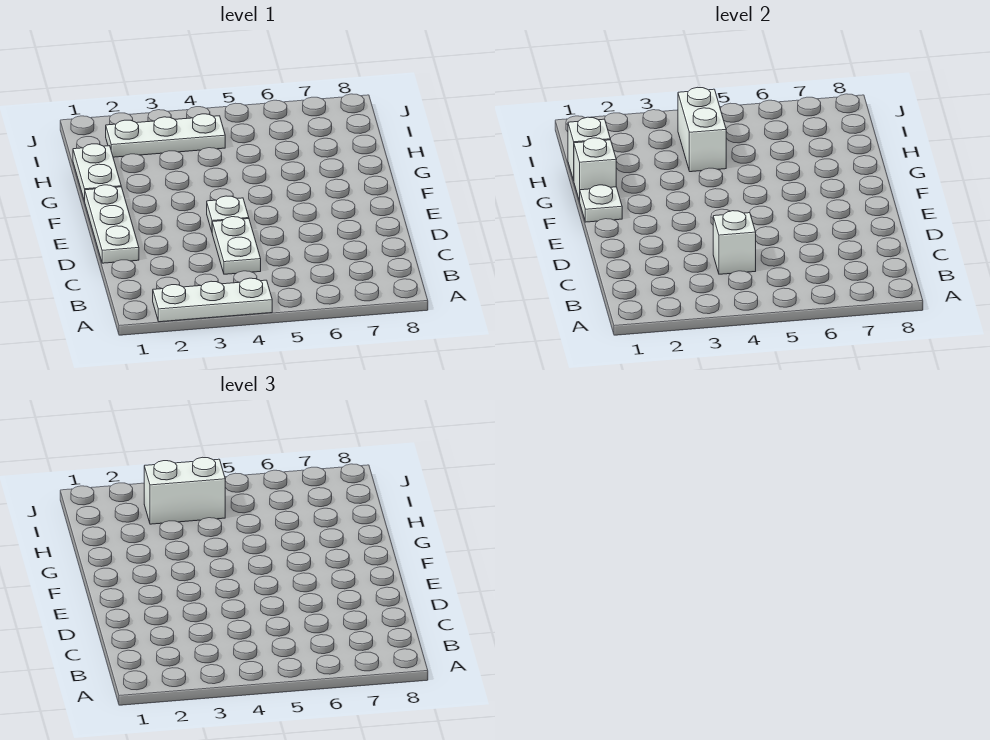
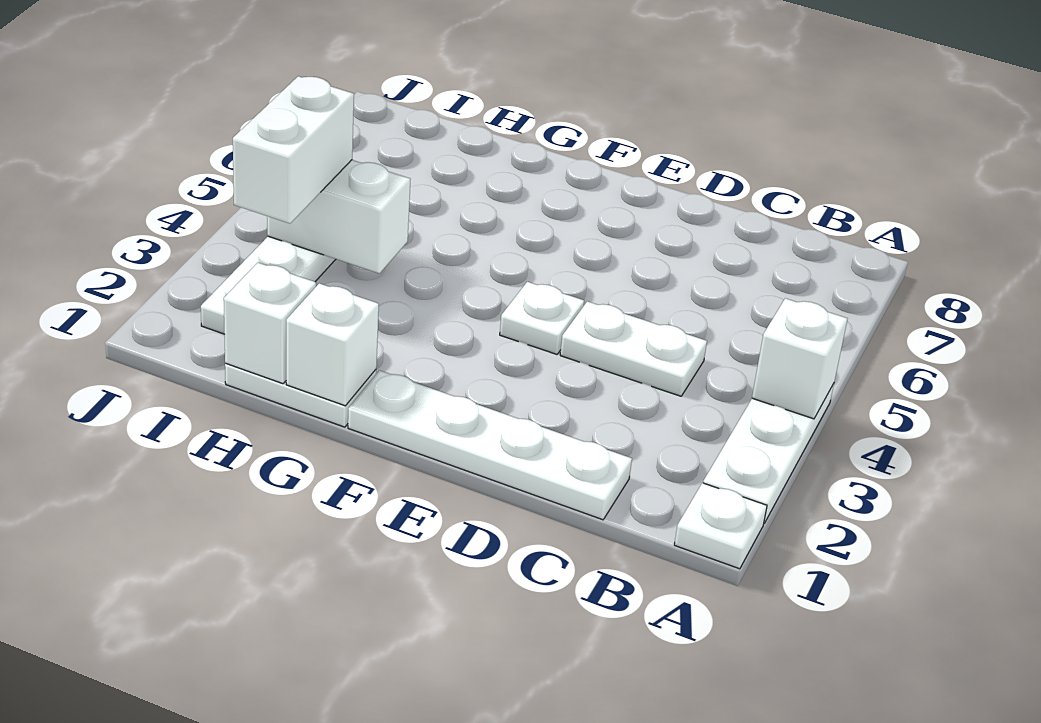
white brick C4 level 2 -> white brick A4 level 2
white plate D1:F1 level 1 -> white plate C1:F1 level 1
white plate F1 level 2 -> white plate A1 level 1

